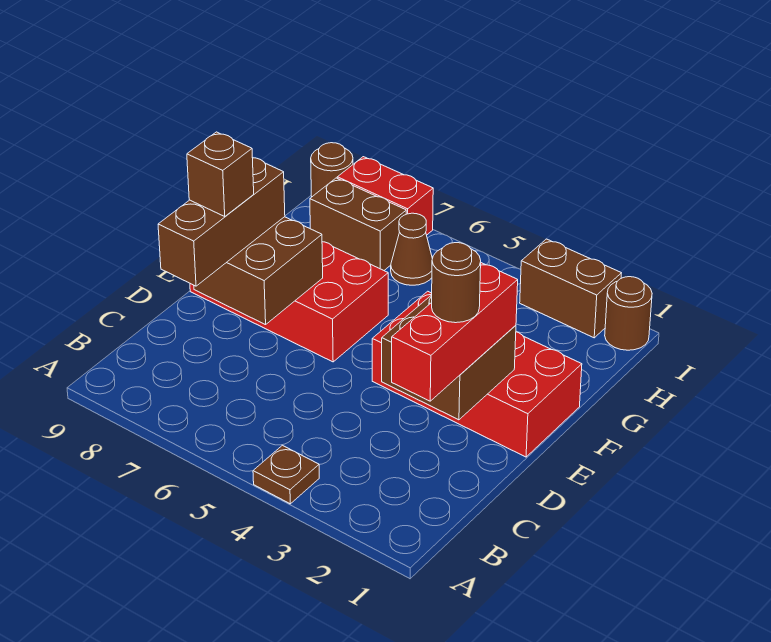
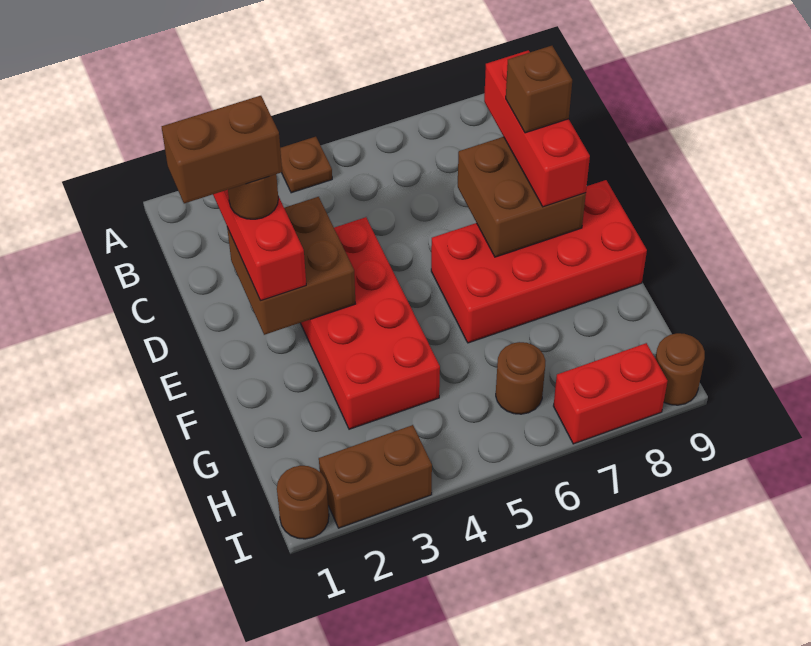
brown brick C8:E8 level 3 -> red brick C8:E8 level 3
red brick E1:F4 level 1 -> red brick D3:G4 level 1
brown cone H6 level 1 -> brown round brick H6 level 1
brown brick H7:H8 level 1 -> brown brick D1:D2 level 5

